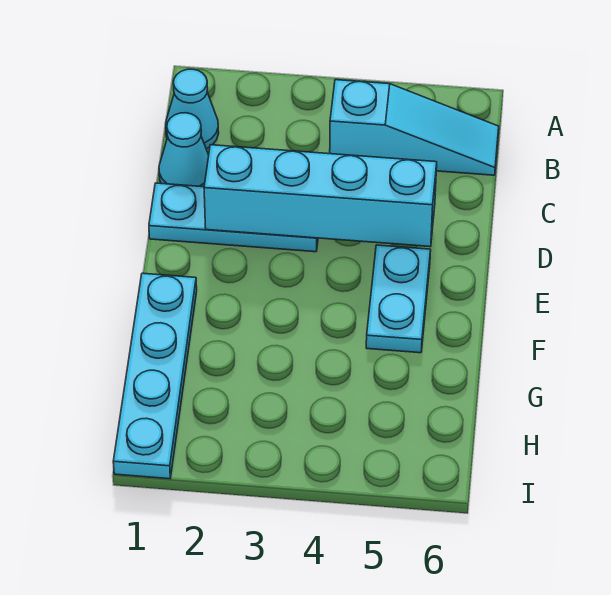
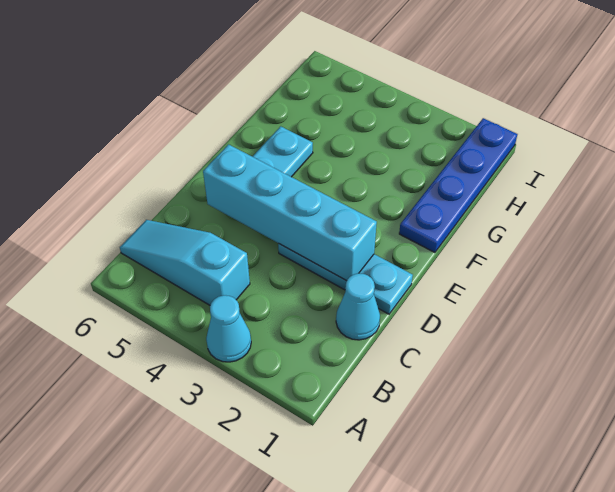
cyan cone B1 level 1 -> cyan cone A3 level 1
cyan plate F1:I1 level 1 -> blue plate F1:I1 level 1

